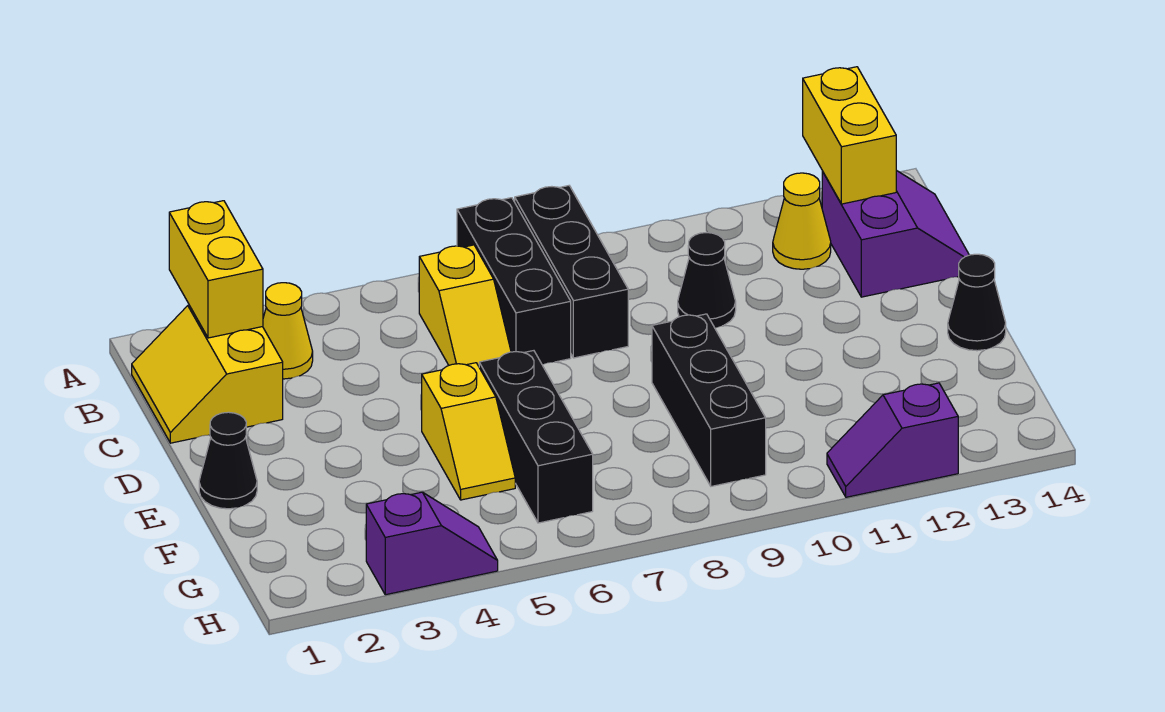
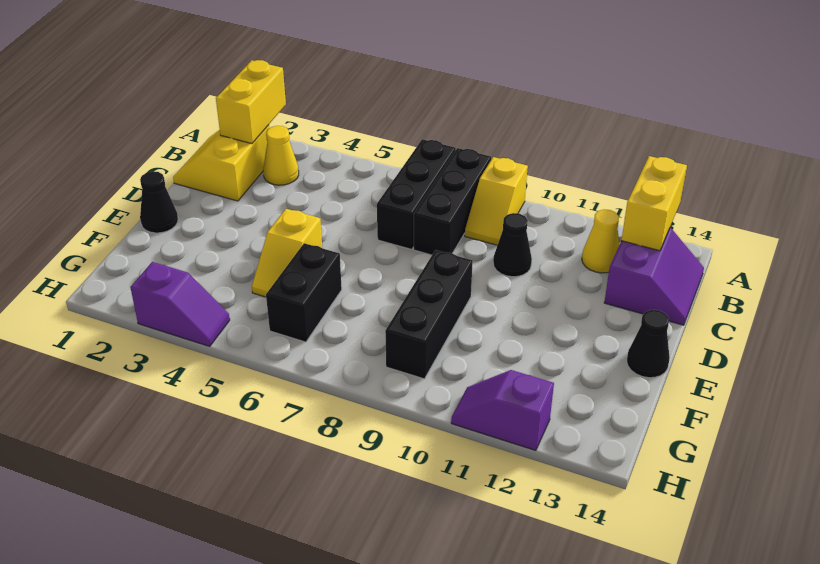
yellow slope B6:C6 level 1 top B -> yellow slope A9:B9 level 1 top A
black brick E6:G6 level 1 -> black brick F6:G6 level 1

